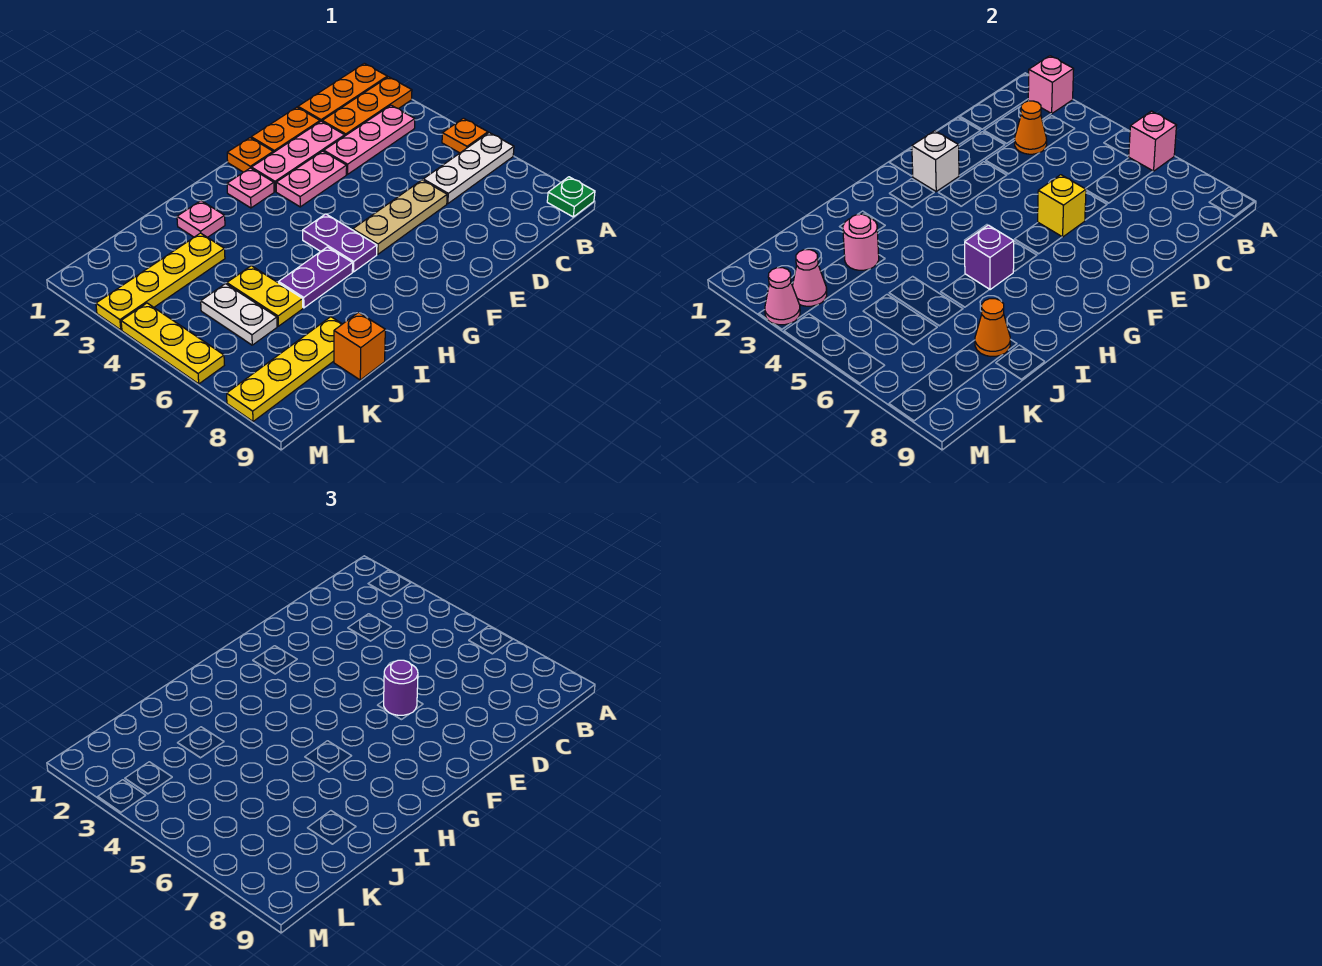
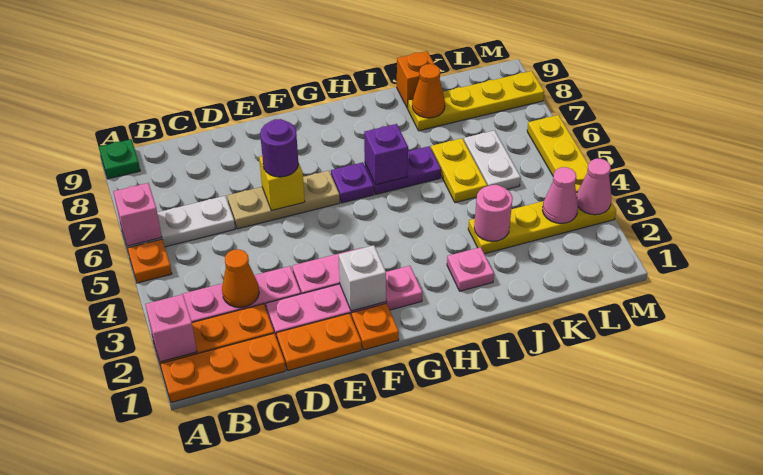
purple plate G5:G6 level 1 -> purple plate G6 level 1

